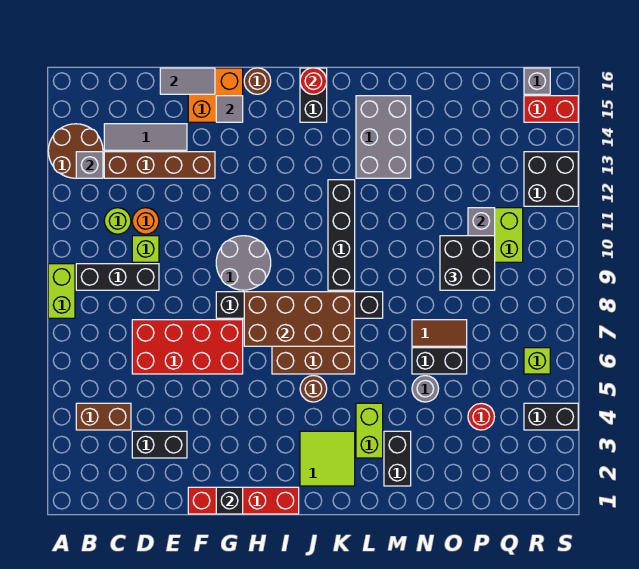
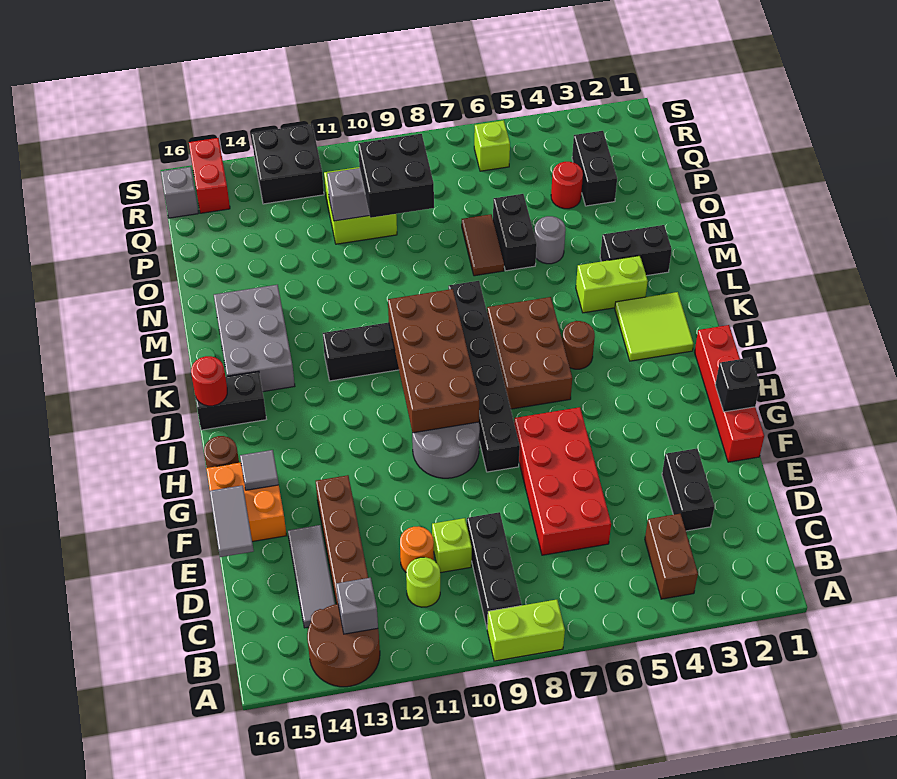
brown brick H7:K8 level 2 -> brown brick H9:K10 level 2
grey brick L13:M15 level 1 -> grey brick K14:M15 level 1
black brick R4:S4 level 1 -> black brick P3:Q3 level 1

